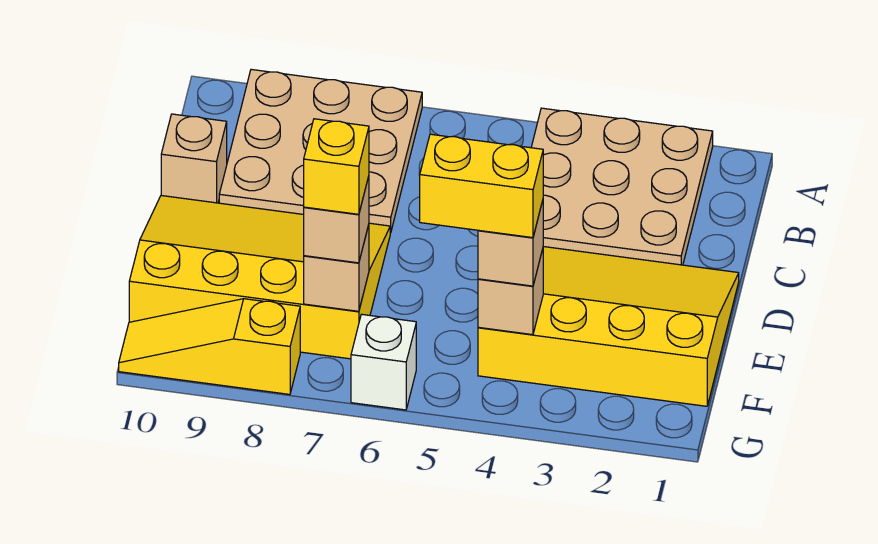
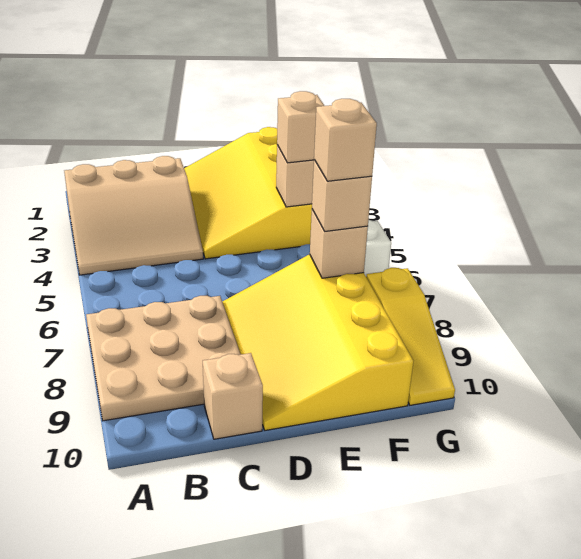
tan plate A2:C4 level 1 -> tan slope A2:C4 level 1 top 2
yellow brick F4:F5 level 4 -> none
yellow brick F7 level 4 -> tan brick F7 level 4

